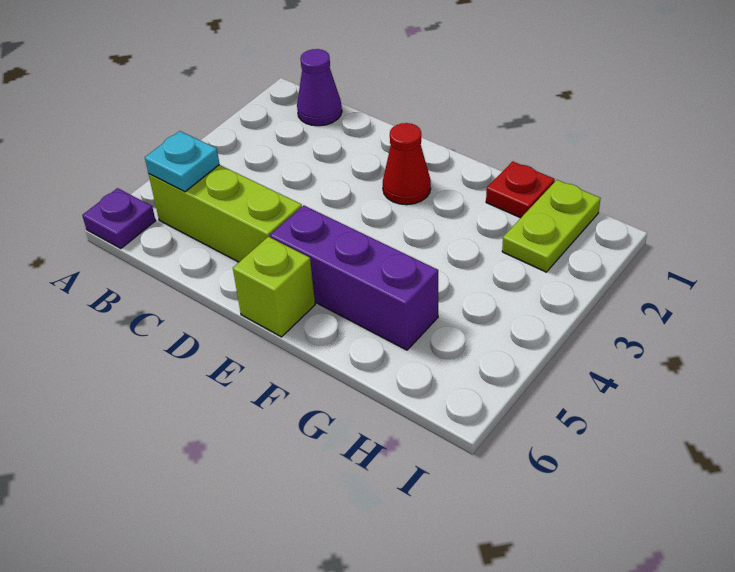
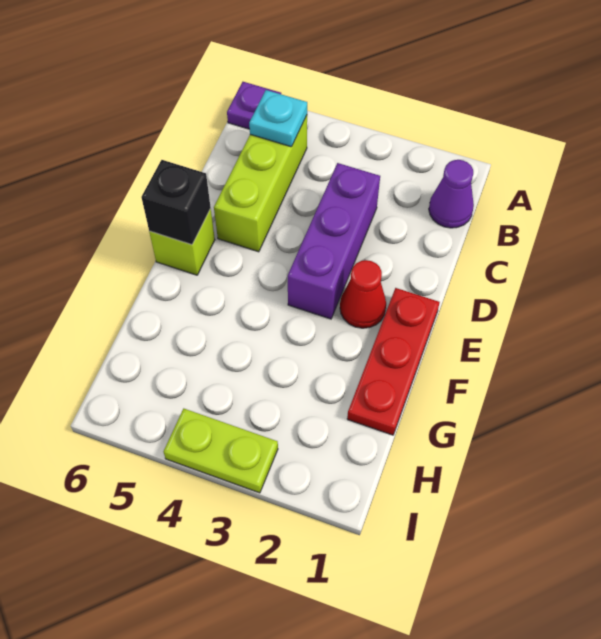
purple brick E5:G5 level 1 -> purple brick C3:E3 level 1
none -> black brick E6 level 2
red plate G1 level 1 -> red plate E1:G1 level 1
lime plate H1:H2 level 1 -> lime plate I3:I4 level 1

